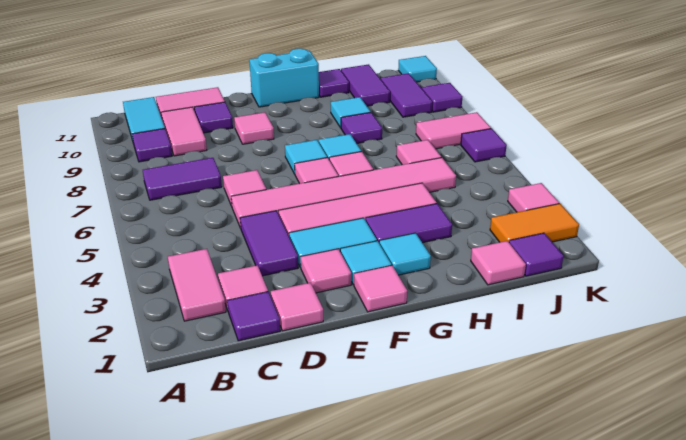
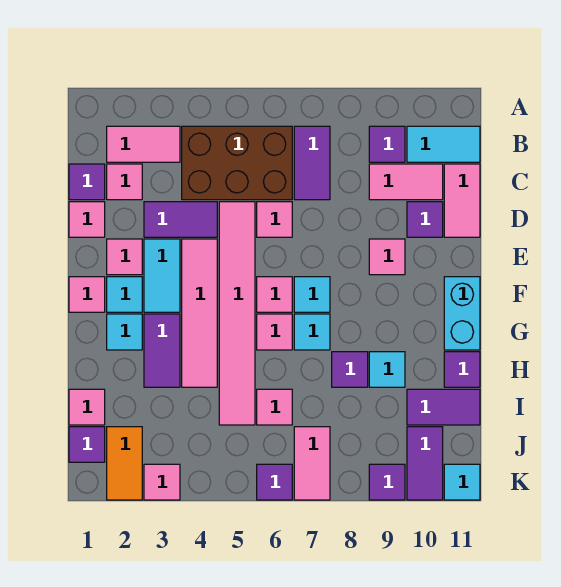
none -> brown brick B4:C6 level 1
purple tile J9:J10 level 1 -> purple tile J10:K10 level 1

